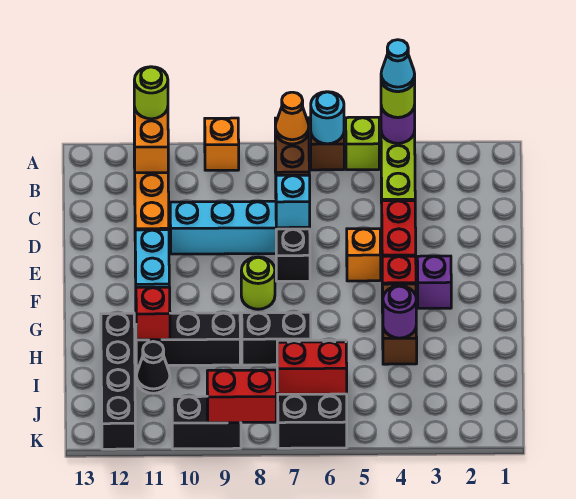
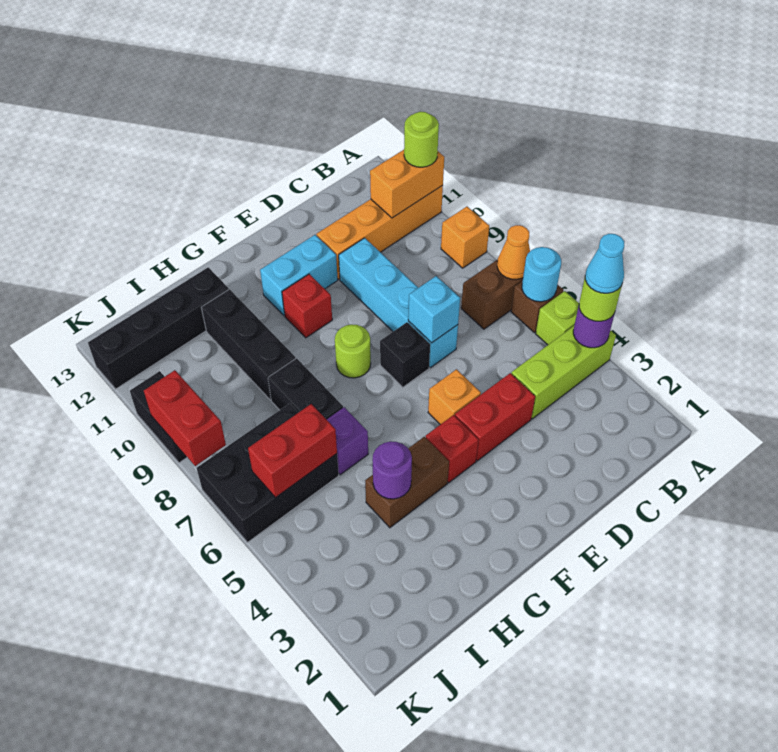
purple brick F3 level 1 -> purple brick H6 level 1
red brick H11 level 2 -> red brick F10 level 1
black cone I11 level 1 -> none
red brick J6:J7 level 2 -> red brick I6:J6 level 2

